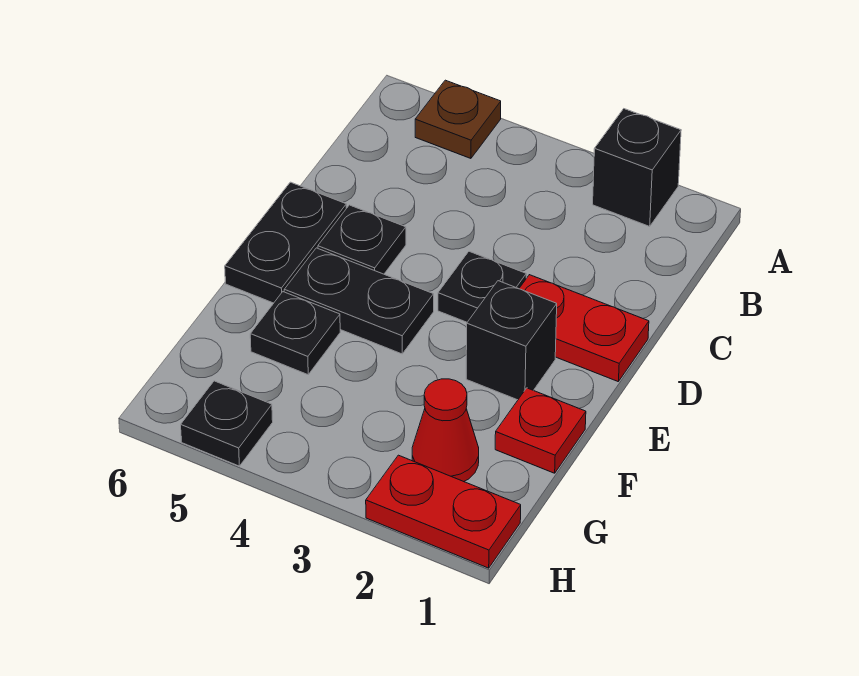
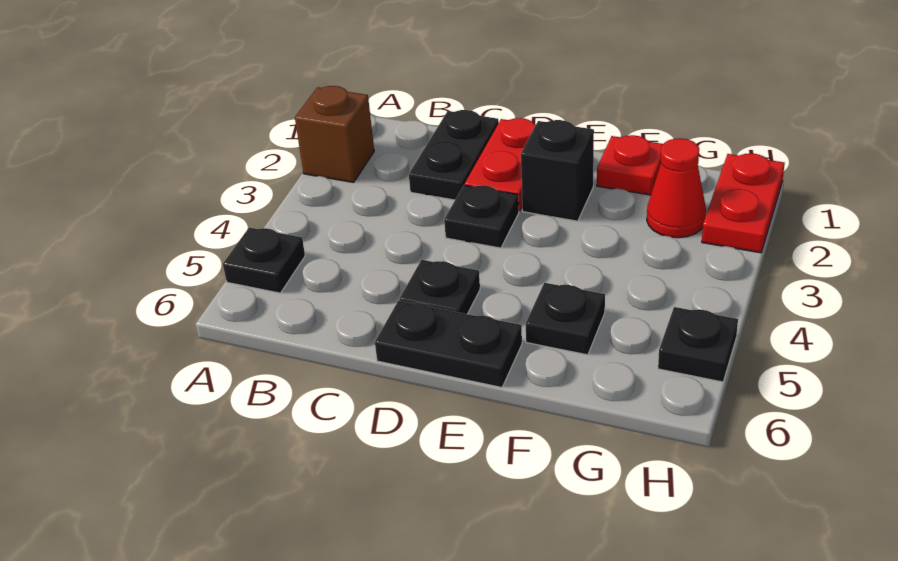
black brick A2 level 1 -> brown brick A2 level 1
brown plate A5 level 1 -> black plate A5 level 1
black plate E4:E5 level 1 -> black plate C1:C2 level 1

